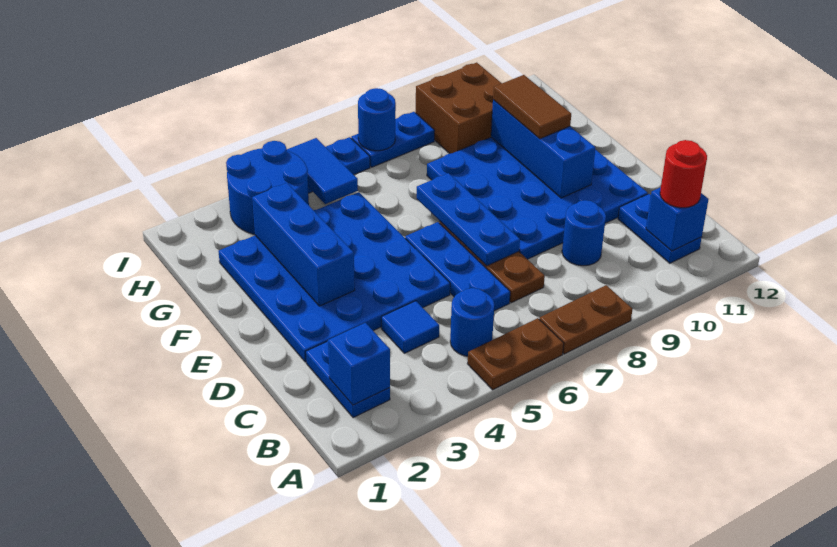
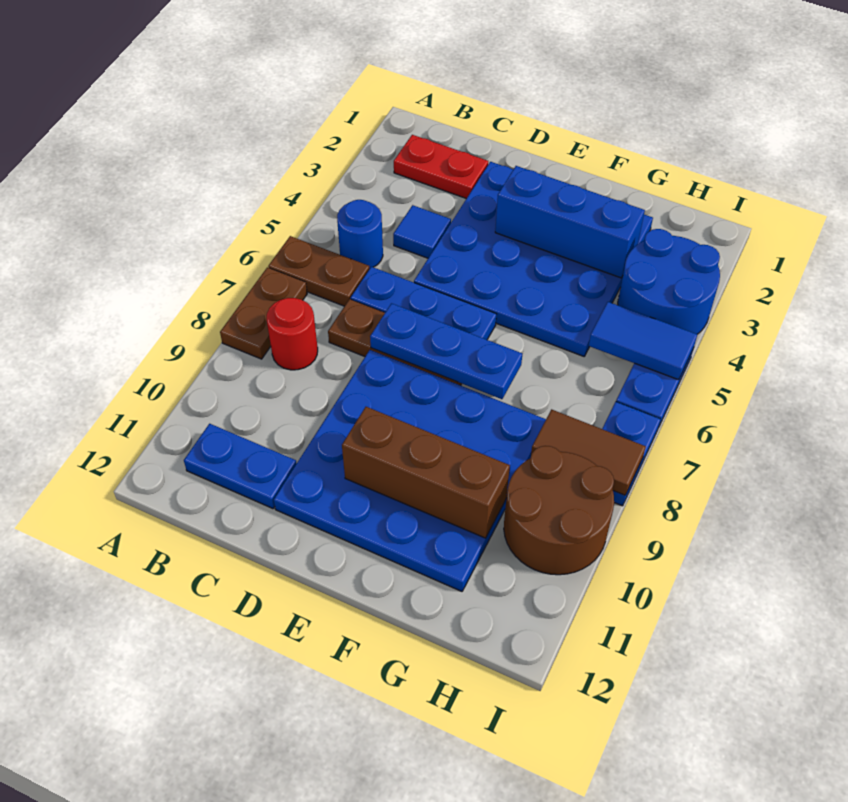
brown plate A5:A6 level 1 -> brown plate A6:B6 level 1
blue plate B2:C2 level 1 -> red plate B2:C2 level 1
blue brick B2 level 2 -> none
blue brick B11 level 2 -> none
red round brick B11 level 3 -> red round brick B8 level 1
blue round brick C9 level 1 -> none
blue brick E10:G10 level 2 -> brown brick E10:G10 level 2
brown tile F10:G10 level 3 -> brown tile H8:I8 level 2
brown brick H9:I10 level 1 -> brown round brick H9:I10 level 1
blue round brick I7 level 2 -> none

